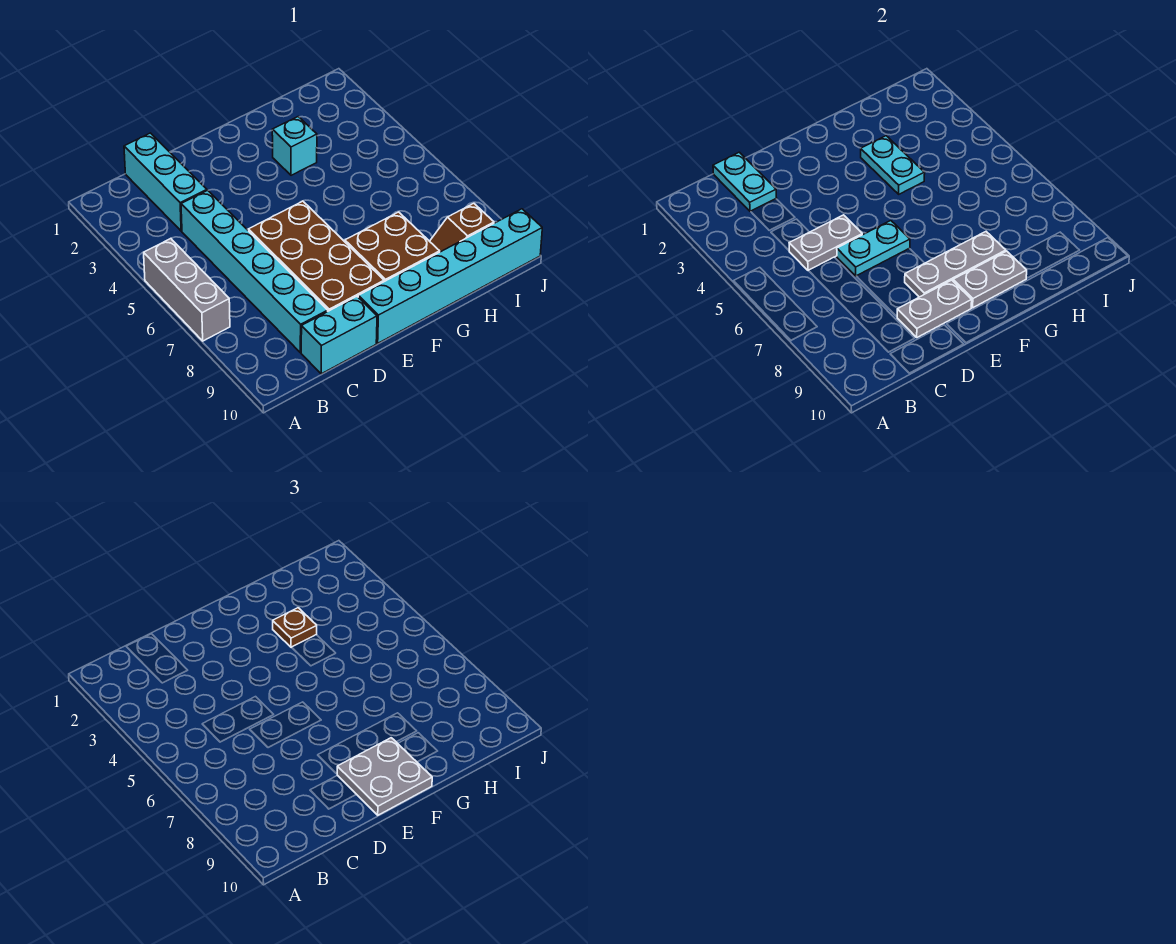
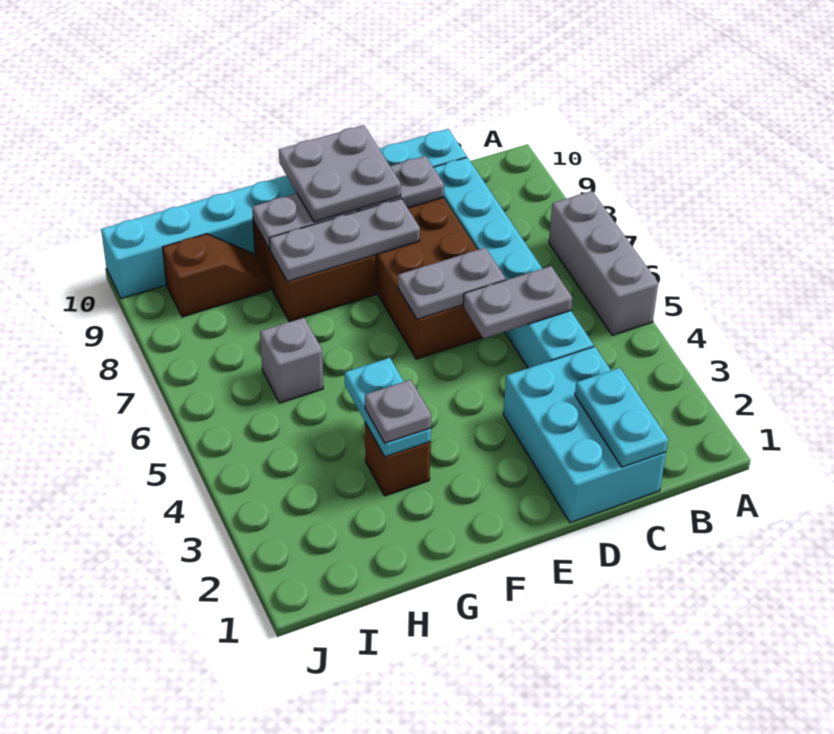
cyan brick C1:C3 level 1 -> cyan brick C1:D3 level 1
cyan plate D6:E6 level 2 -> grey plate D6:E6 level 2
cyan brick G3 level 1 -> brown brick G3 level 1
brown plate G3 level 3 -> grey plate G3 level 3
none -> grey brick H6 level 1

